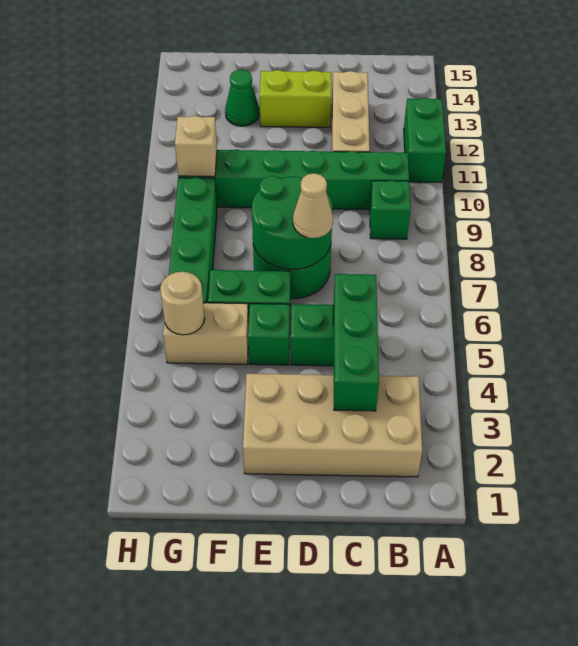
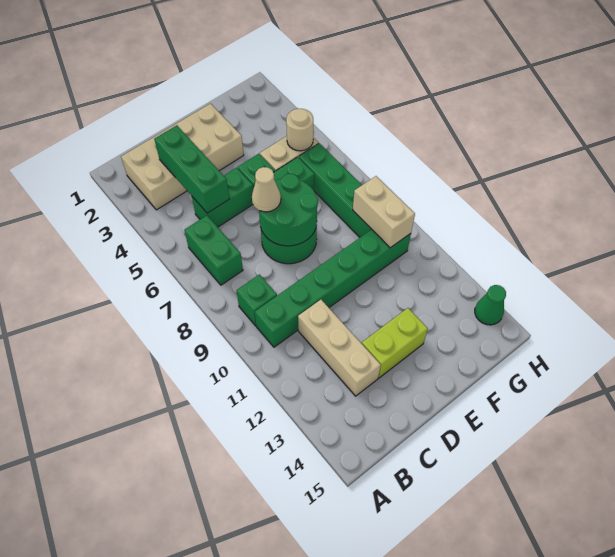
green brick A11:A12 level 1 -> green brick B6:B7 level 1
green cone F13 level 1 -> green cone H14 level 1
tan brick G10 level 2 -> tan brick G9:G10 level 2

